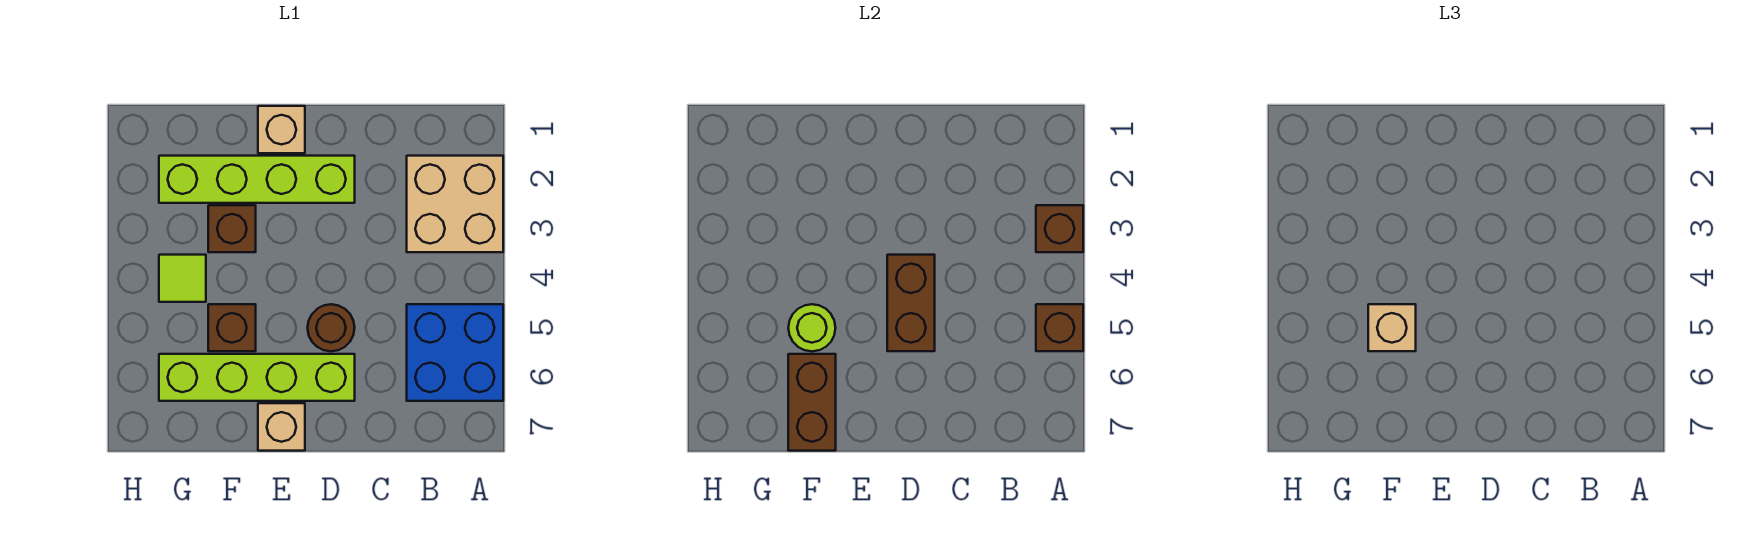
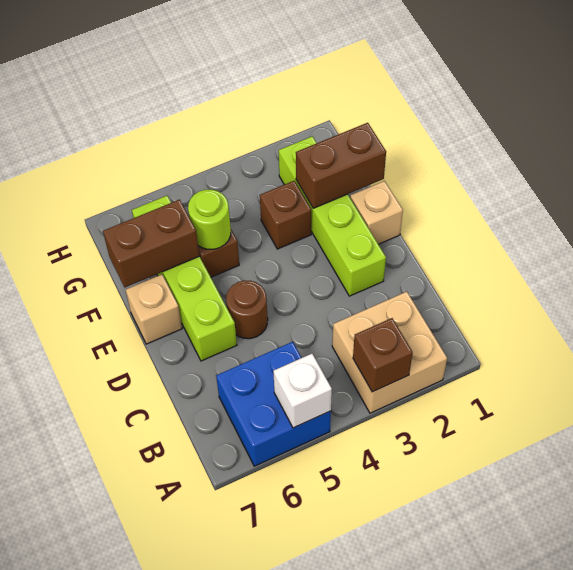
brown brick A5 level 2 -> white brick A5 level 2
brown brick D4:D5 level 2 -> brown brick F1:F2 level 2
tan brick F5 level 3 -> none
lime tile G4 level 1 -> none

